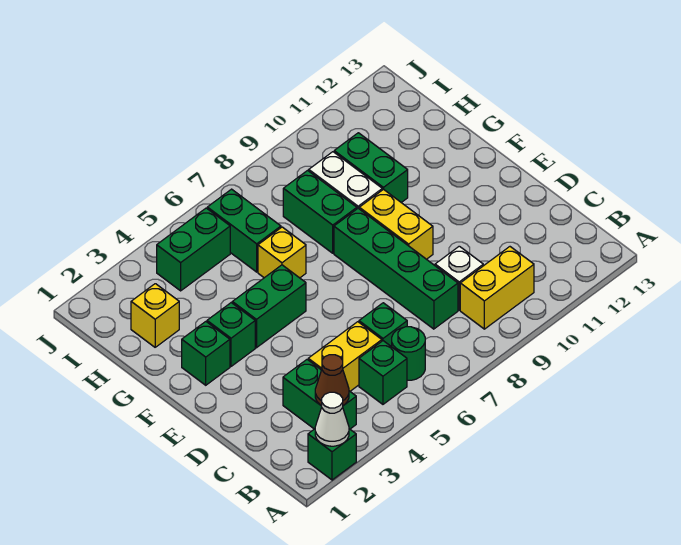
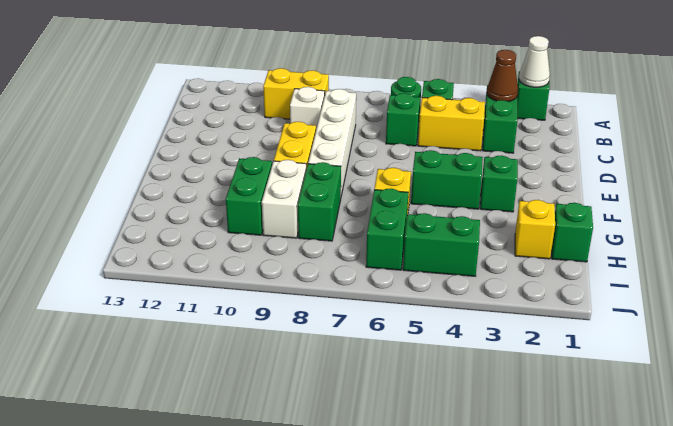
green brick C8:F8 level 1 -> white brick C8:F8 level 1
green brick F2 level 1 -> green brick H1 level 1

